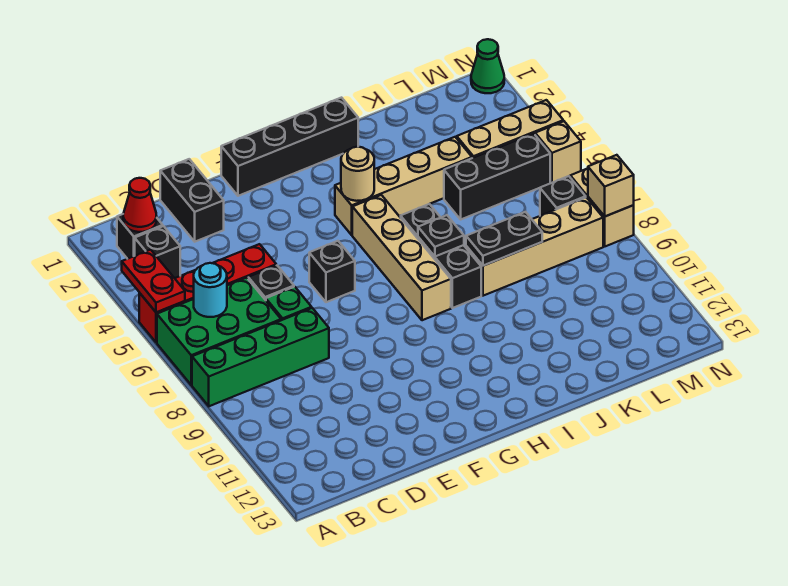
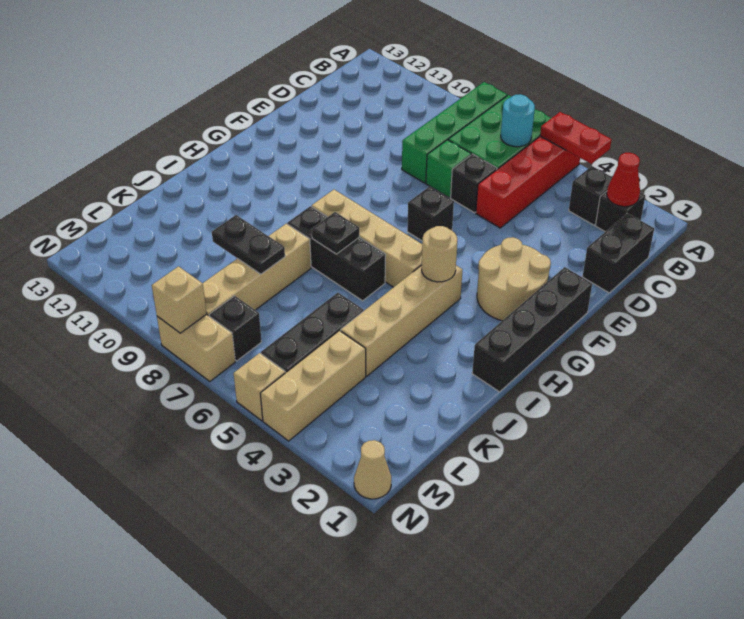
black brick D1:D2 level 1 -> black brick C1:D1 level 1
none -> tan round brick F2:G3 level 1
black plate J8:K8 level 2 -> black plate K8:K9 level 2
green cone N1 level 1 -> tan cone N1 level 1

